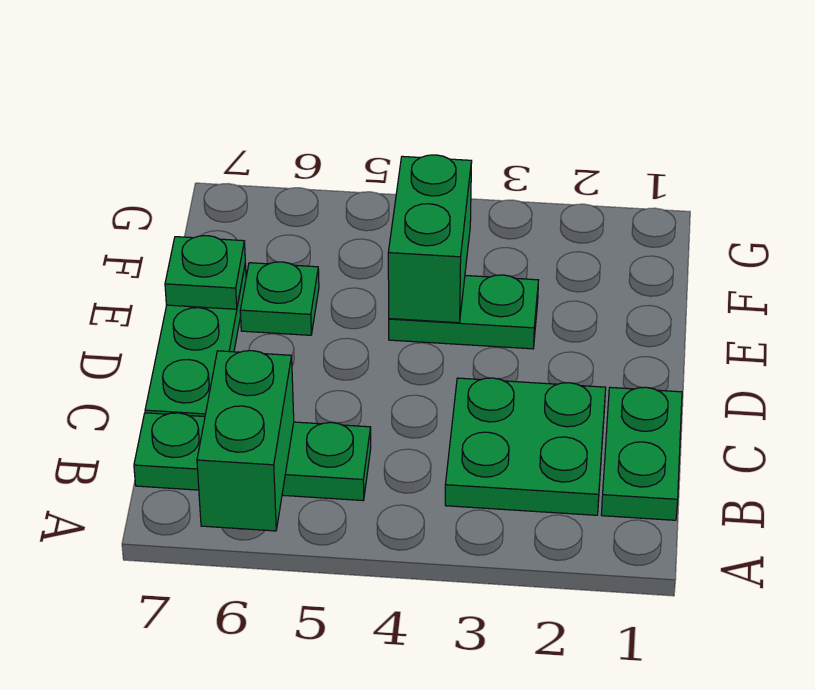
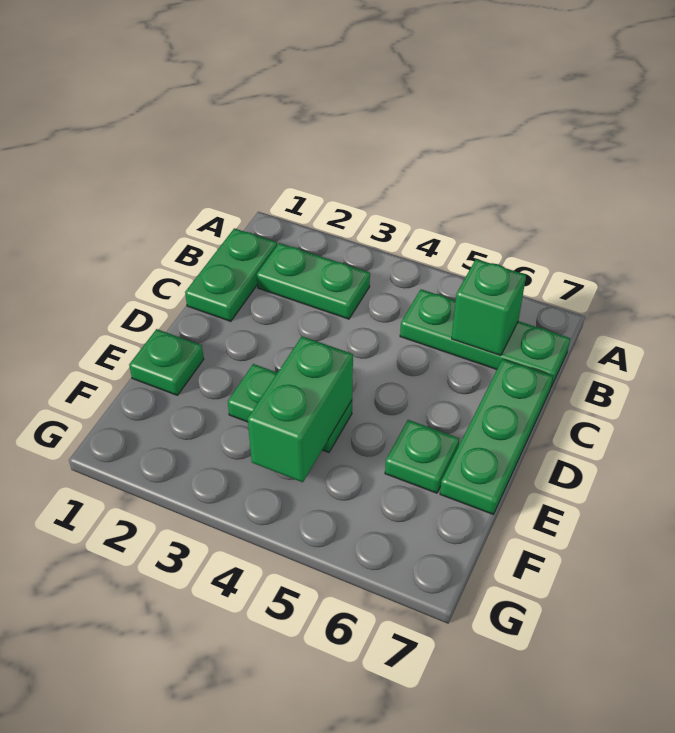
green brick A6:B6 level 2 -> green brick B6 level 2
green plate B2:C3 level 1 -> green plate B2:B3 level 1
green plate E7 level 2 -> green plate E1 level 1

